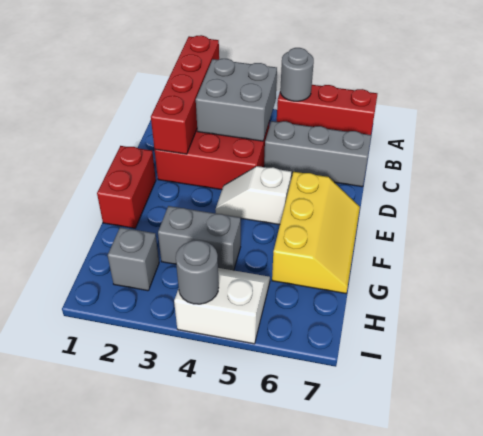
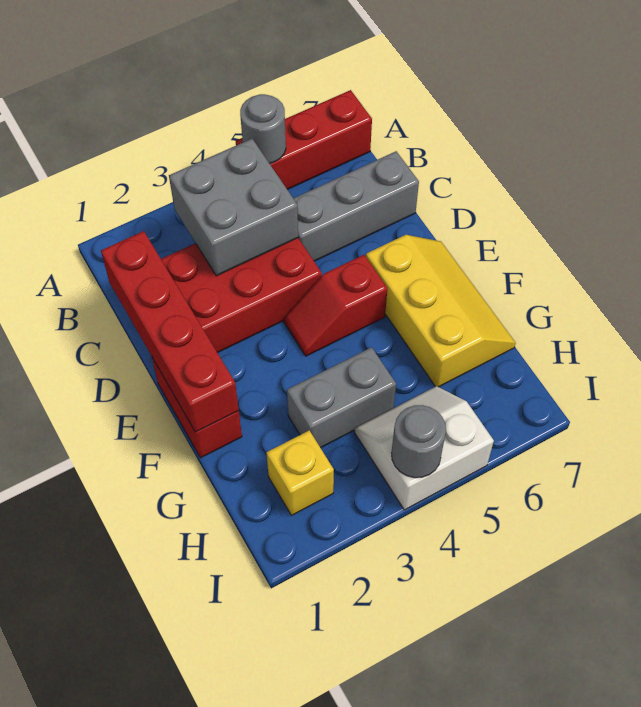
red brick A2:D2 level 2 -> red brick C1:F1 level 2
white slope E4:E5 level 1 top 5 -> red slope E4:E5 level 1 top 5
grey brick H2 level 1 -> yellow brick H2 level 1

